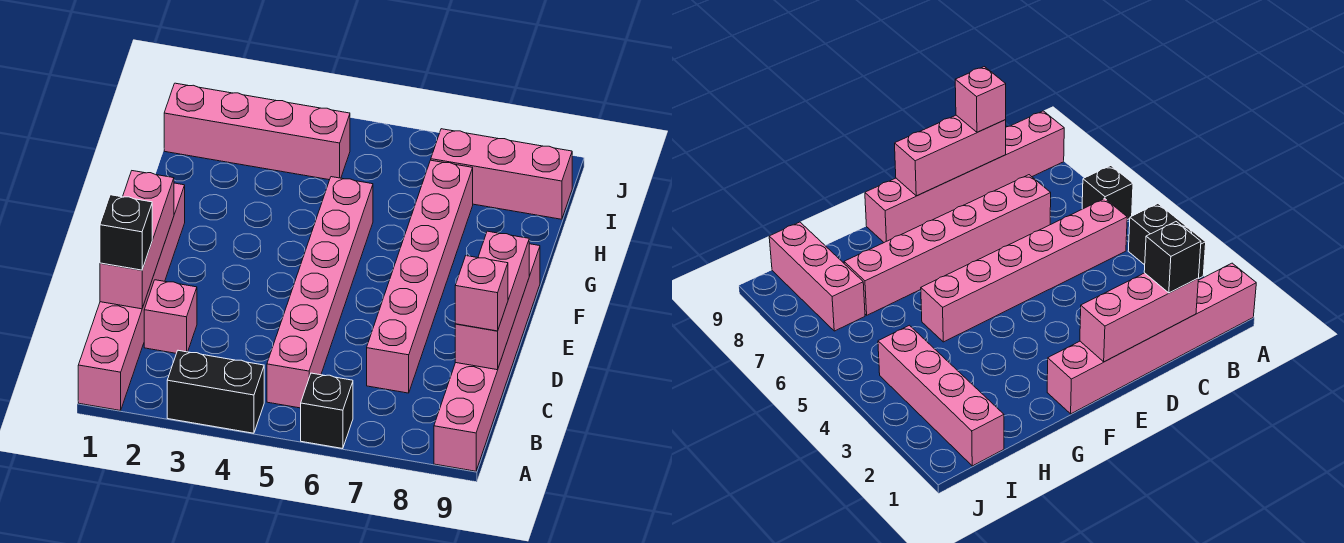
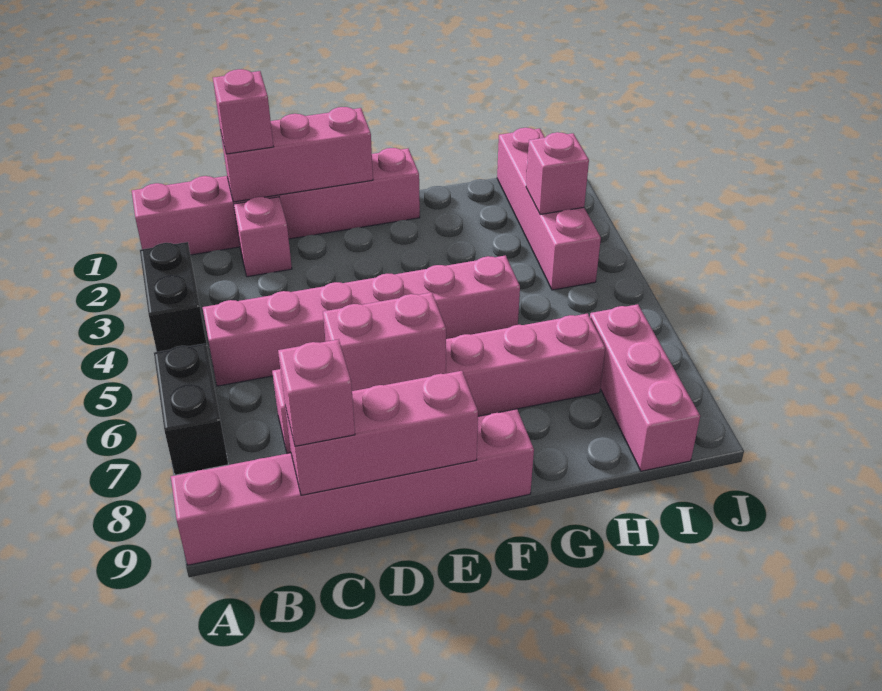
black brick A6 level 1 -> black brick A6:A7 level 1
black brick C1 level 3 -> pink brick C1 level 3
none -> pink brick D7:E7 level 2
none -> pink brick I3 level 2

